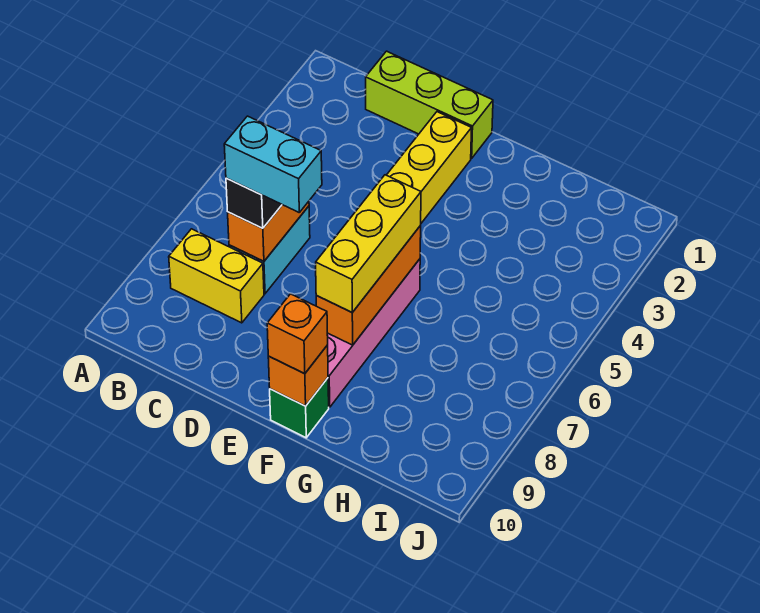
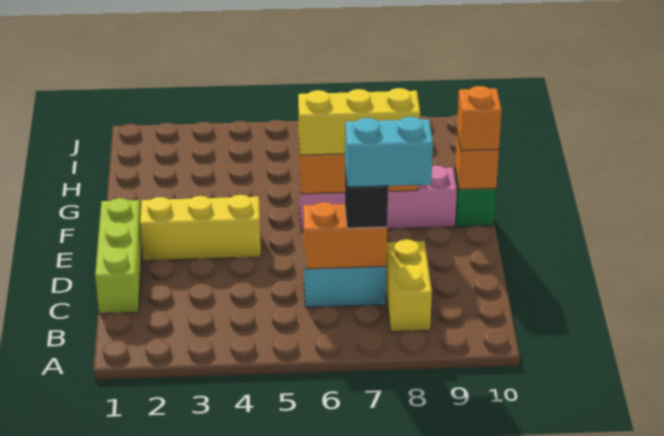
cyan brick C7:D7 level 4 -> cyan brick C7:C8 level 4

